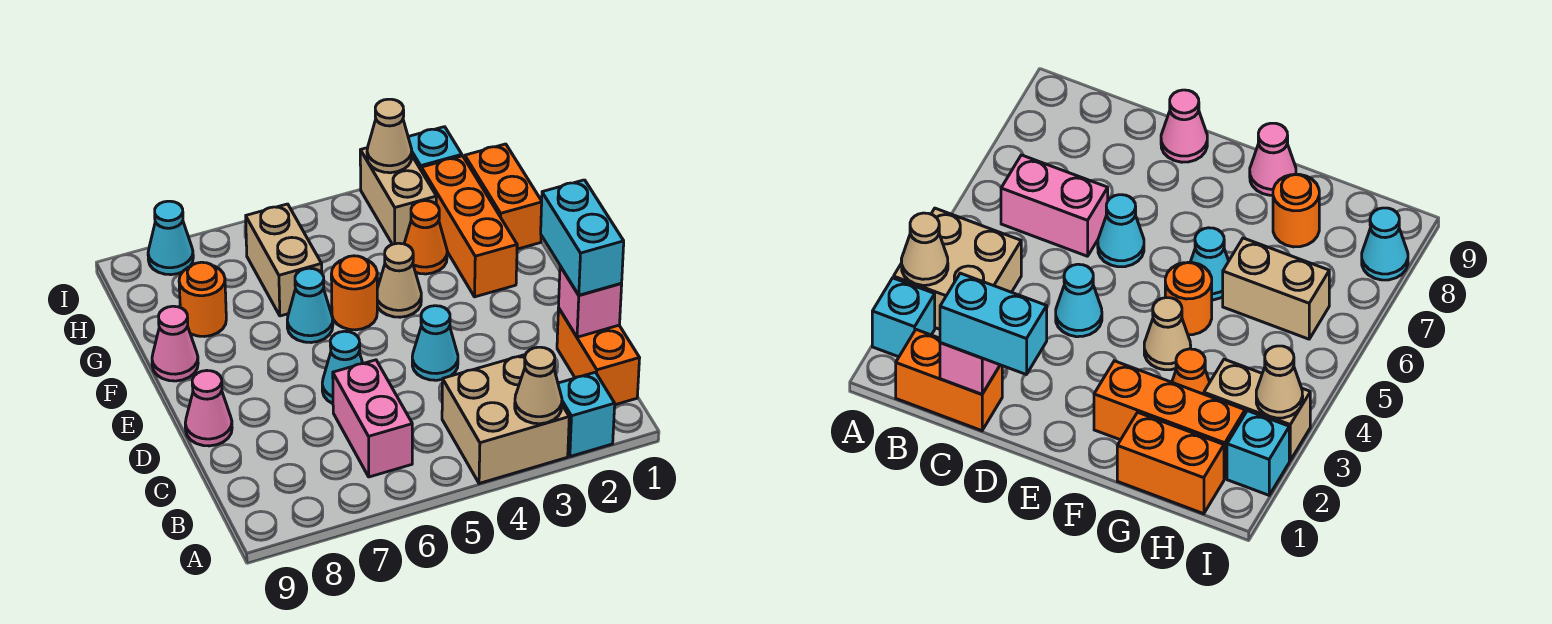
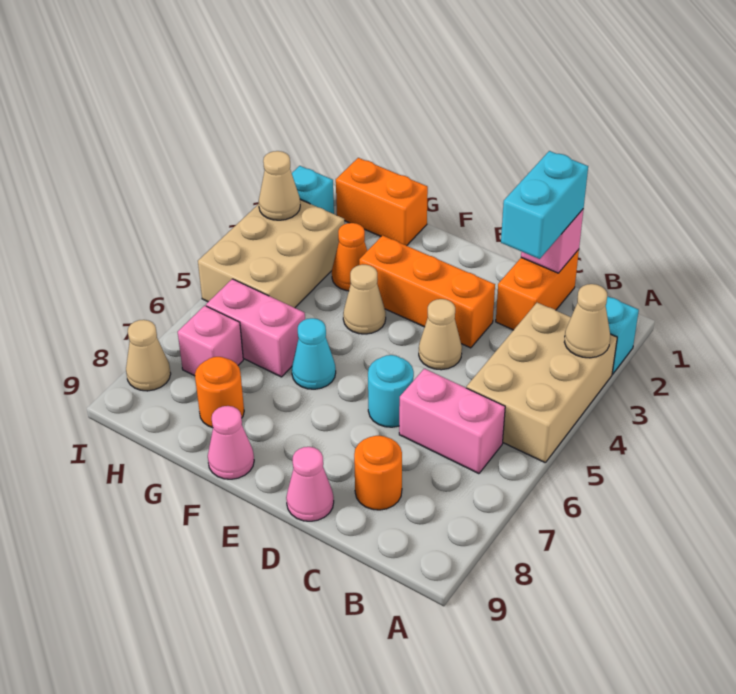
tan brick A3:B4 level 1 -> tan brick A3:B5 level 1
orange brick B1:C1 level 1 -> orange brick C1:C2 level 1
cyan brick C1:D1 level 3 -> cyan brick C1:C2 level 3
cyan cone D4 level 1 -> tan cone D4 level 1
cyan cone D6 level 1 -> cyan round brick D6 level 1
orange brick F2:H2 level 1 -> orange brick D3:F3 level 1
orange round brick F5 level 1 -> orange round brick C8 level 1
tan brick G6:H6 level 1 -> pink brick G6:H6 level 1
tan brick H3:I3 level 1 -> tan brick H3:I5 level 1
none -> pink brick H7 level 1
cyan cone I8 level 1 -> tan cone I8 level 1

